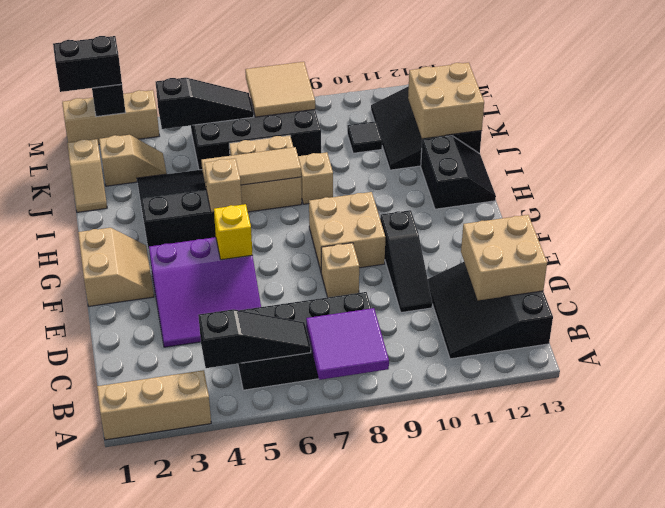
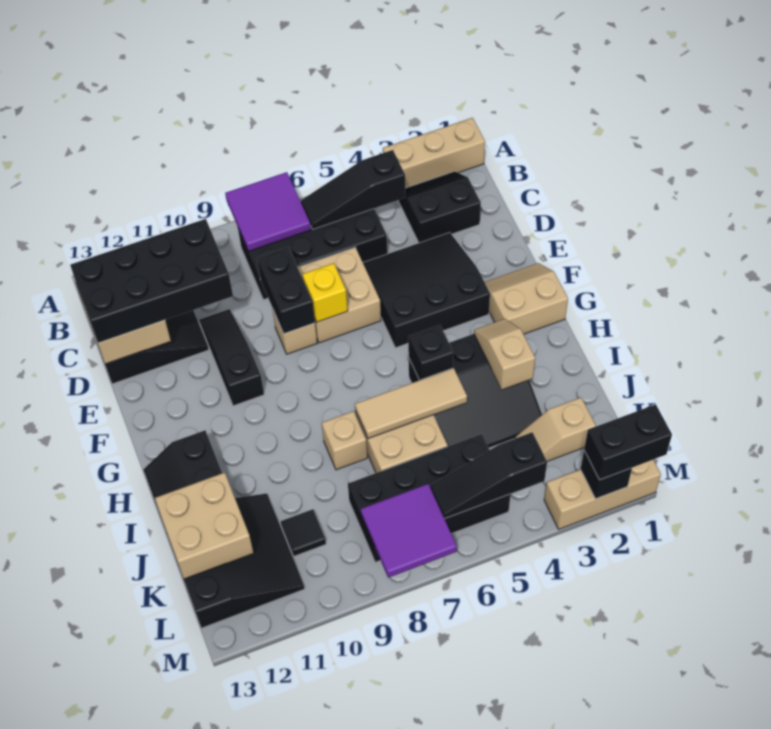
none -> black slope B2:C3 level 1 top C
none -> black brick C10:D13 level 3
purple slope D3:F5 level 1 top F -> black slope D3:F5 level 1 top F
none -> black brick D8:E8 level 2
tan slope F1:G2 level 1 top 1 -> tan slope F1:G2 level 1 top G
yellow brick F5 level 2 -> yellow brick E7 level 2
tan brick F8:G9 level 1 -> tan brick D6:E7 level 1
tan brick H5 level 2 -> black brick H5 level 2
tan slope J1:K1 level 1 top K -> tan slope H3:I3 level 2 top I
tan tile L7:M8 level 2 -> purple tile L7:M8 level 2

